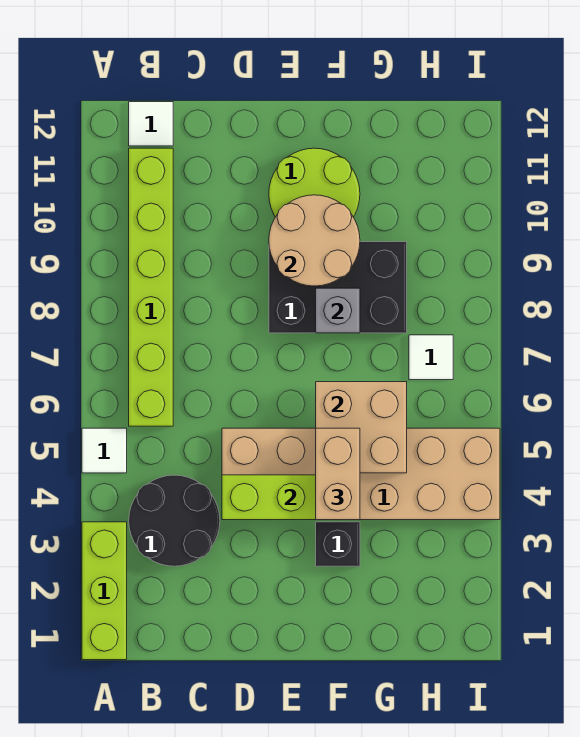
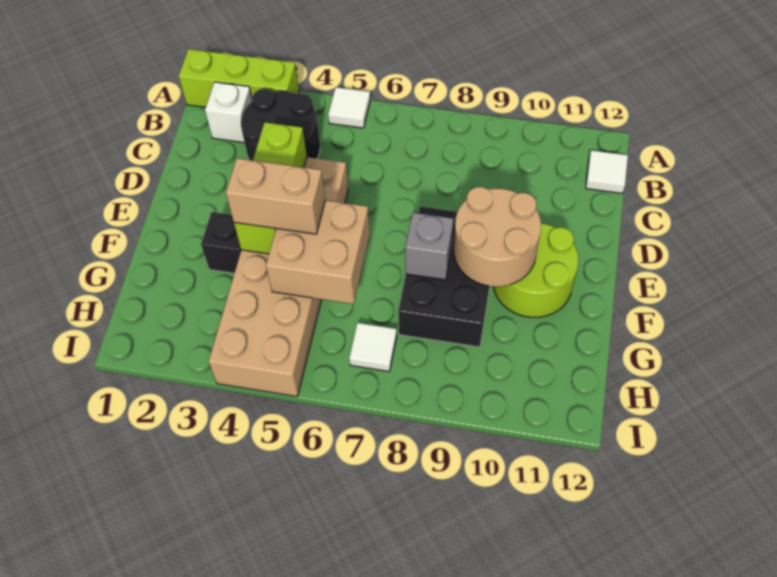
none -> white brick B2 level 1
lime brick B6:B11 level 1 -> none

